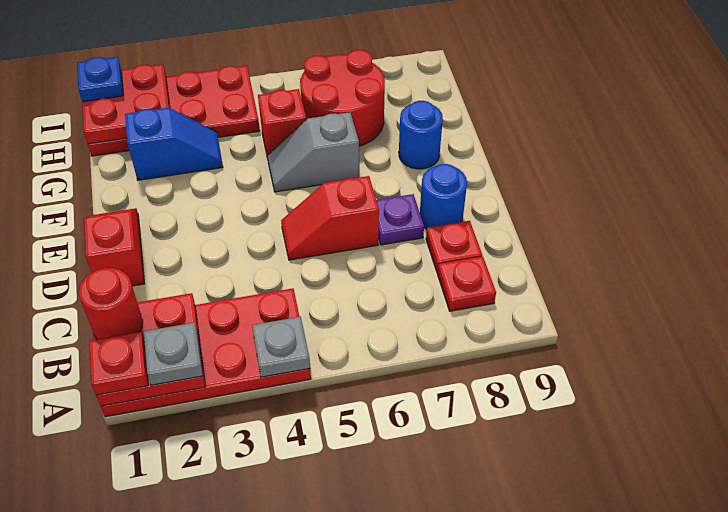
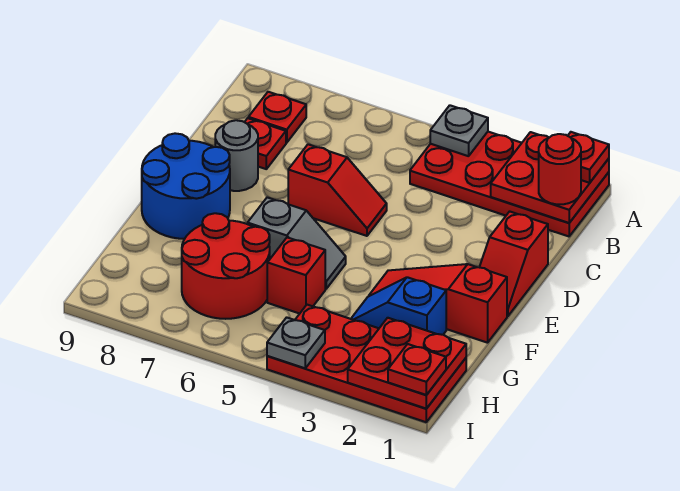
grey plate A2 level 3 -> grey plate I4 level 2
purple plate D7 level 1 -> none
blue round brick D8 level 1 -> grey round brick D8 level 1
none -> red slope F1:F3 level 1 top 1
blue round brick F8 level 1 -> blue round brick E8:F9 level 1
blue plate I1 level 3 -> red plate I1 level 3

